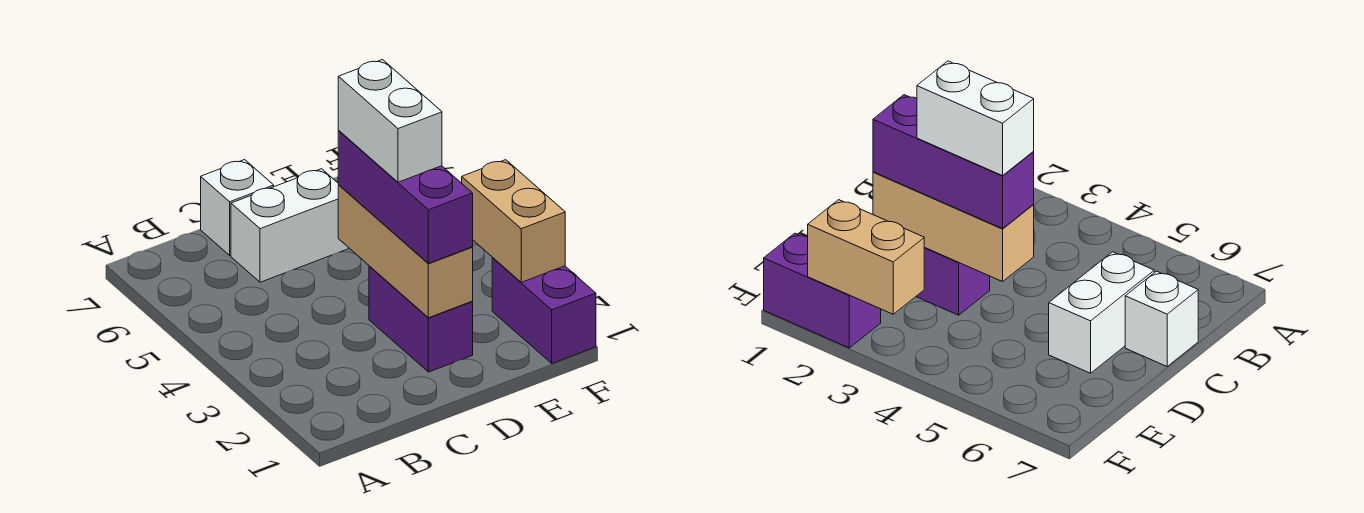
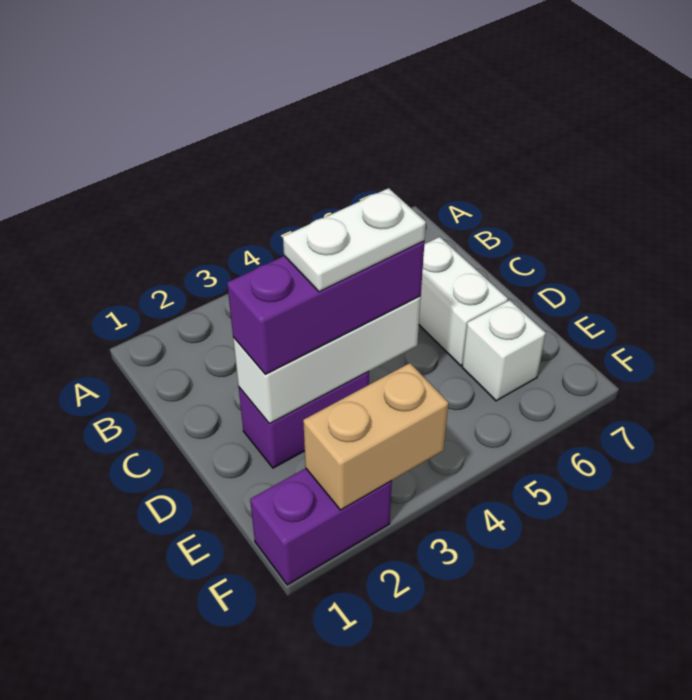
white brick C7 level 1 -> white brick E6 level 1
tan brick D2:D4 level 2 -> white brick D2:D4 level 2
white brick D3:D4 level 4 -> white plate D3:D4 level 4

